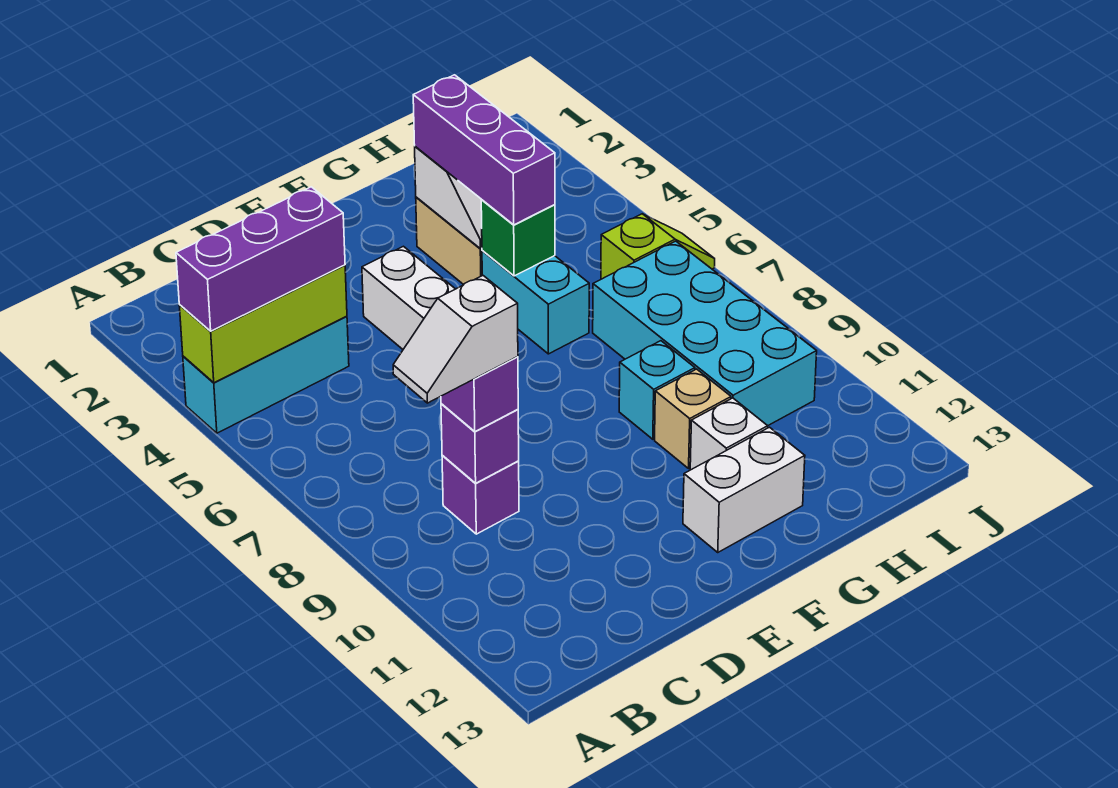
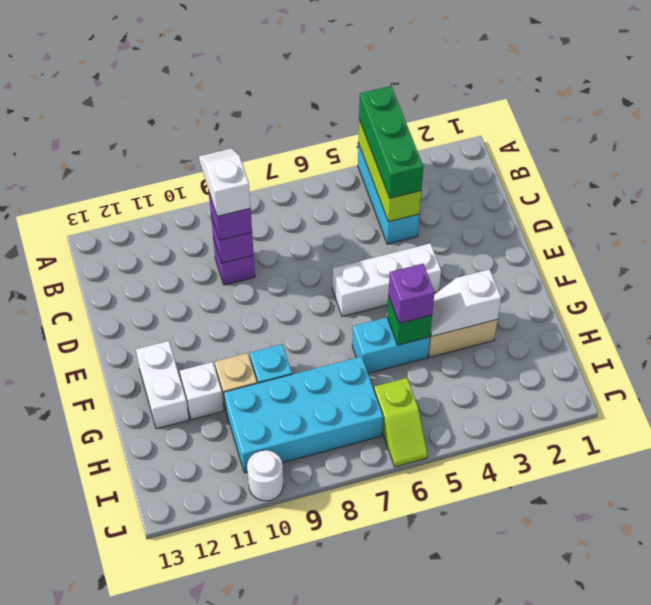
purple brick A4:C4 level 3 -> green brick A4:C4 level 3
purple brick G3:G5 level 3 -> purple brick G5 level 3
none -> white round brick J10 level 1

